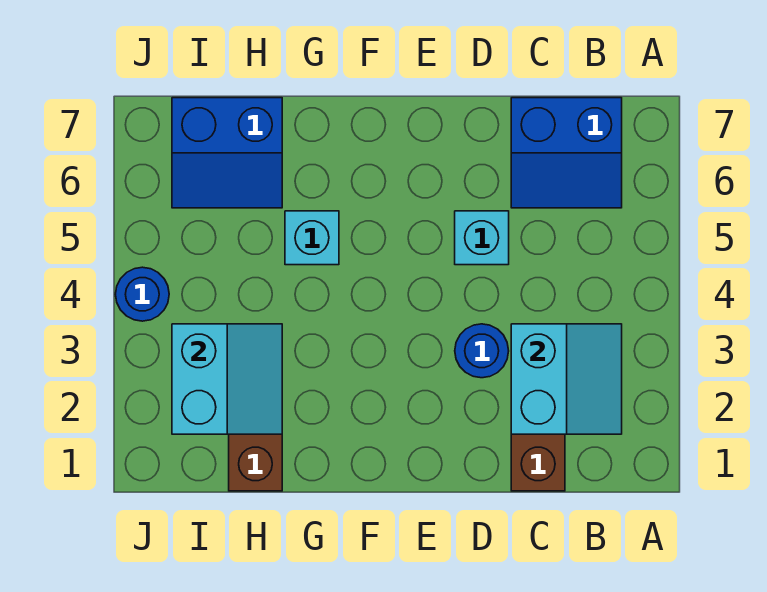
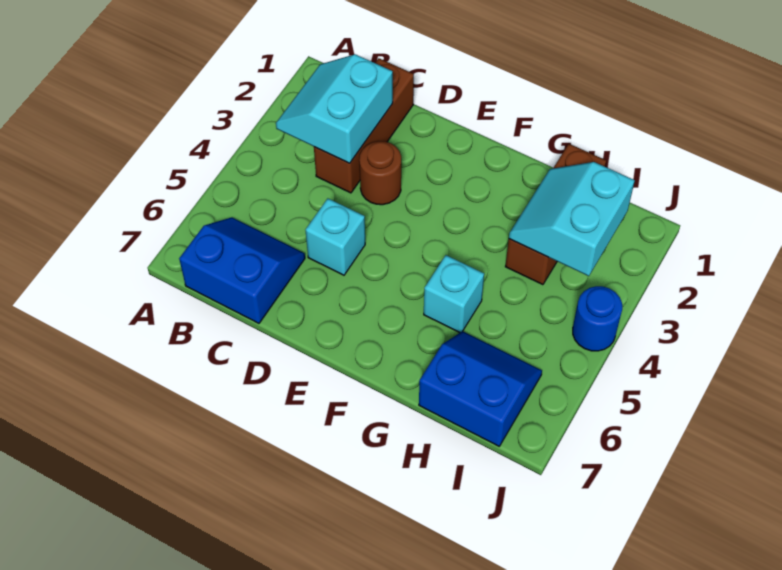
blue round brick D3 level 1 -> brown round brick D3 level 1

